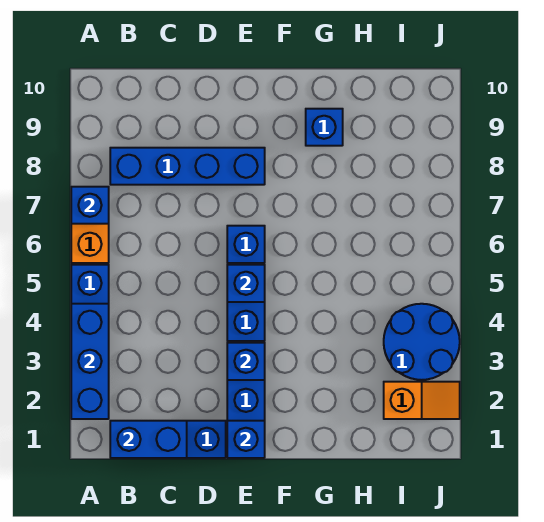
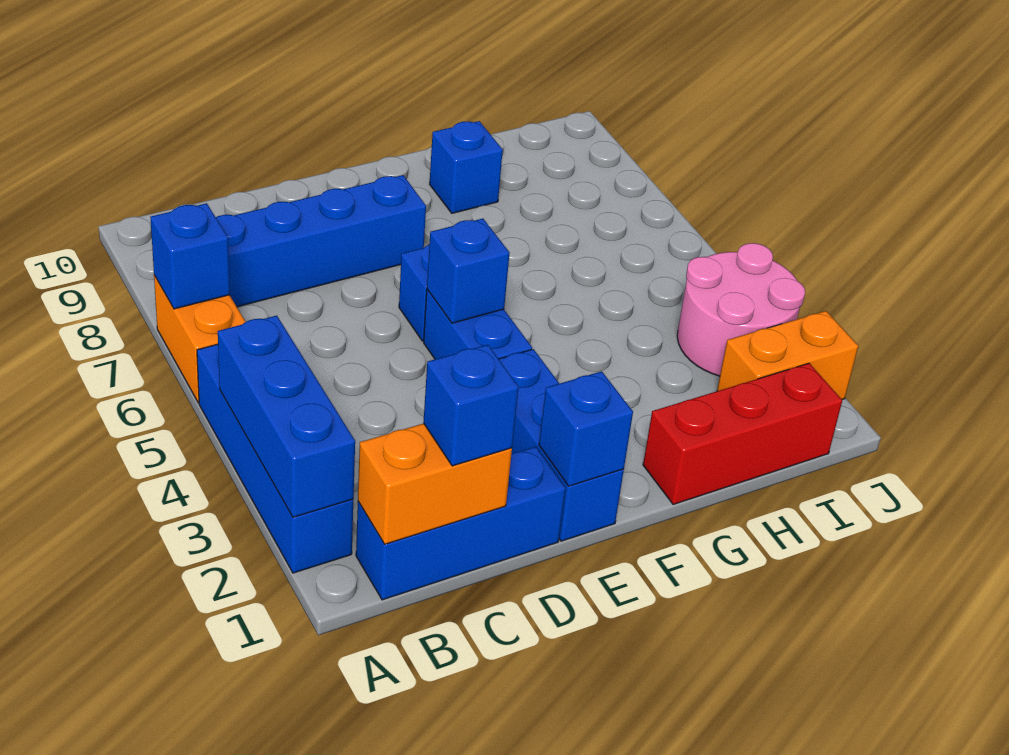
blue brick B1:C1 level 2 -> orange brick B1:C1 level 2
blue brick E3 level 2 -> blue brick C1 level 3
none -> red brick G1:I1 level 1
orange slope I2:J2 level 1 top I -> orange brick I2:J2 level 1
blue round brick I3:J4 level 1 -> pink round brick I3:J4 level 1

